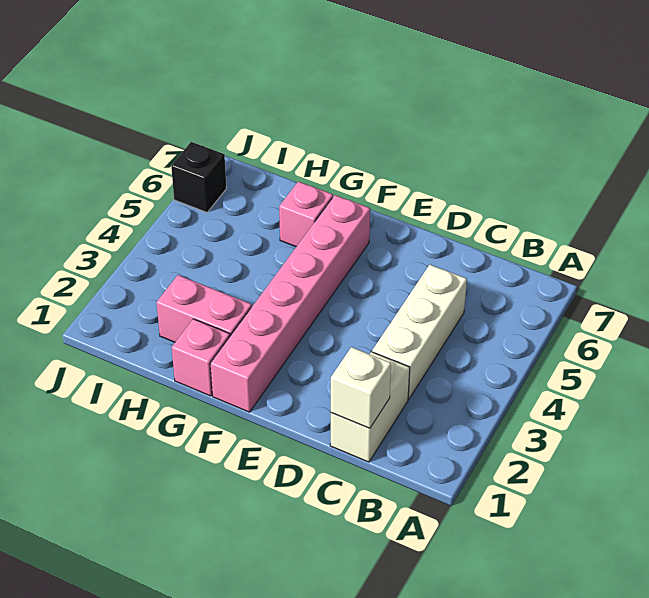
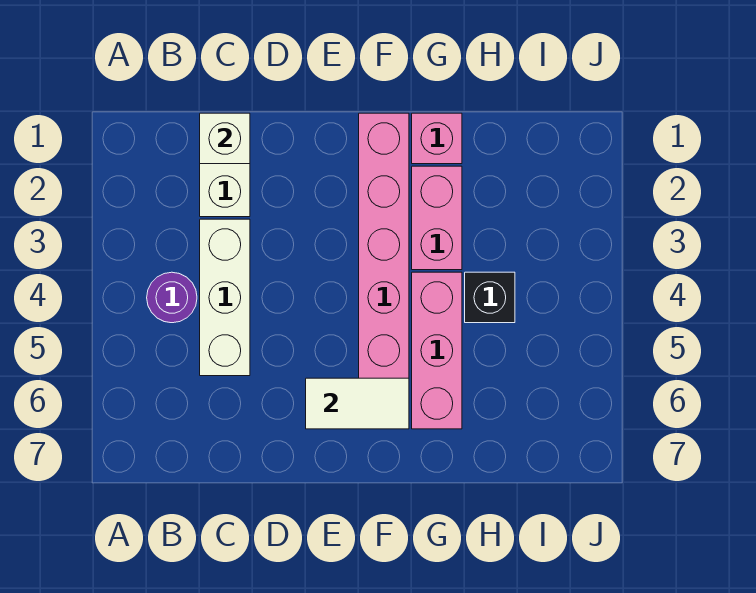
none -> purple round brick B4 level 1
none -> white tile E6:F6 level 2
pink brick G2:H2 level 1 -> pink brick G2:G3 level 1
pink brick G6 level 1 -> pink brick G4:G6 level 1
black brick J6 level 1 -> black brick H4 level 1

